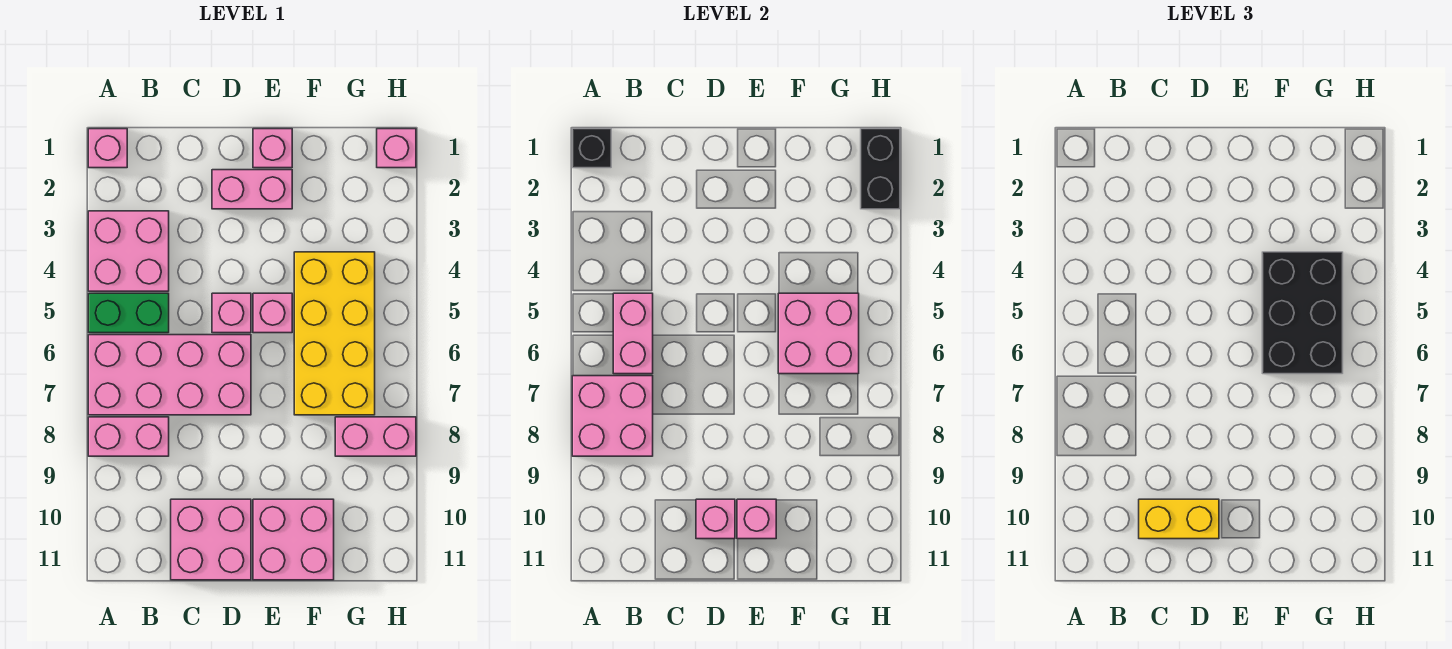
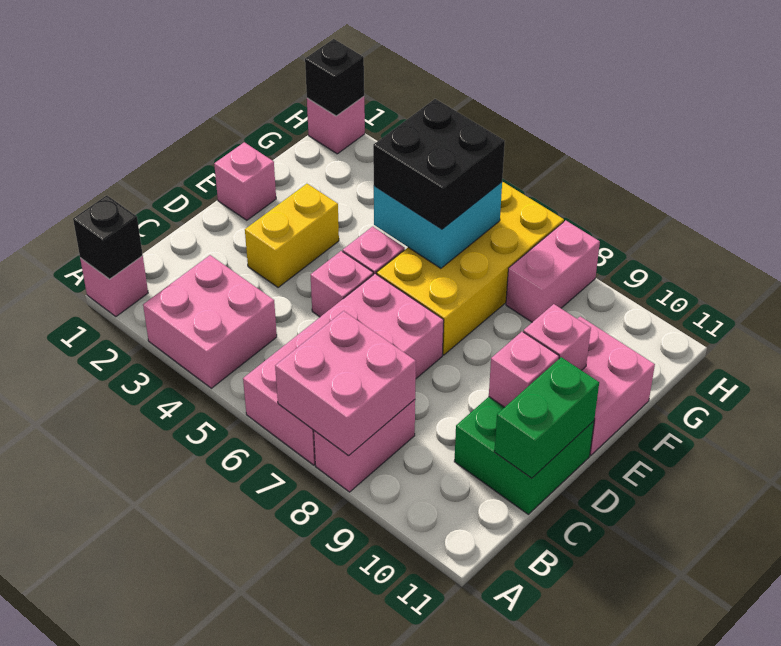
green brick A5:B5 level 1 -> green brick C11:D11 level 2
pink brick B5:B6 level 2 -> none
pink brick C10:D11 level 1 -> green brick C10:D11 level 1
yellow brick C10:D10 level 3 -> yellow brick D3:E3 level 1
pink brick D2:E2 level 1 -> none
yellow brick F4:G7 level 1 -> yellow brick E6:H7 level 1
black brick F4:G6 level 3 -> black brick F5:G6 level 3
pink brick F5:G6 level 2 -> cyan brick F5:G6 level 2
black brick H1:H2 level 2 -> black brick H1 level 2

